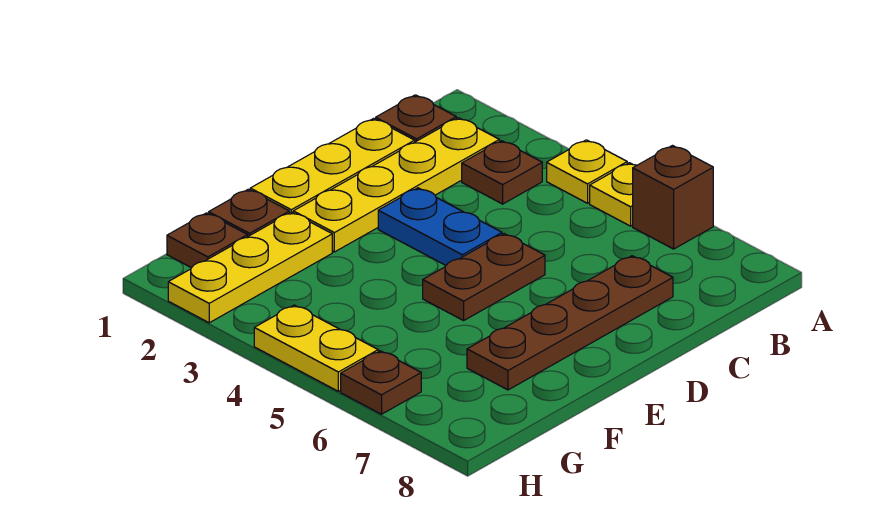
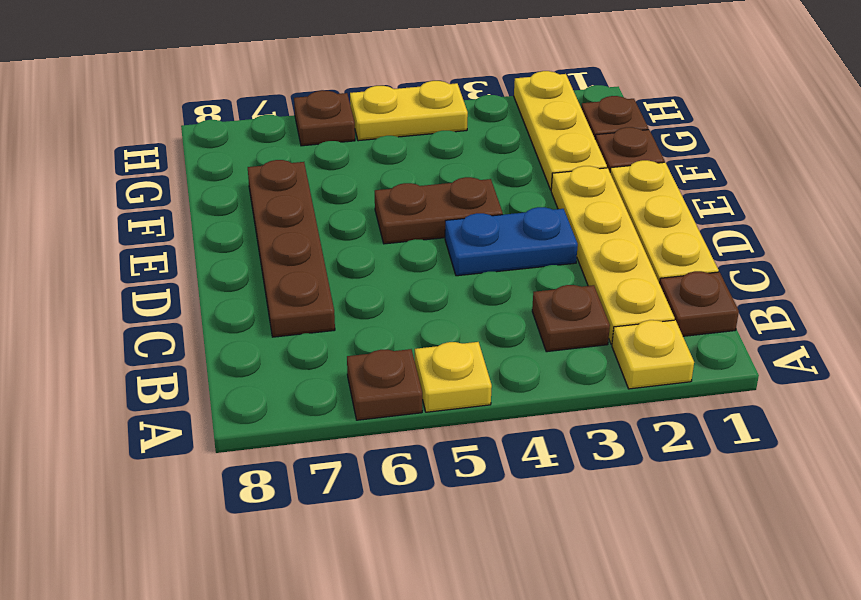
yellow plate A4 level 1 -> yellow plate A2 level 1
brown brick A6 level 1 -> brown plate A6 level 1
brown plate D5:E5 level 1 -> brown plate E4:E5 level 1

